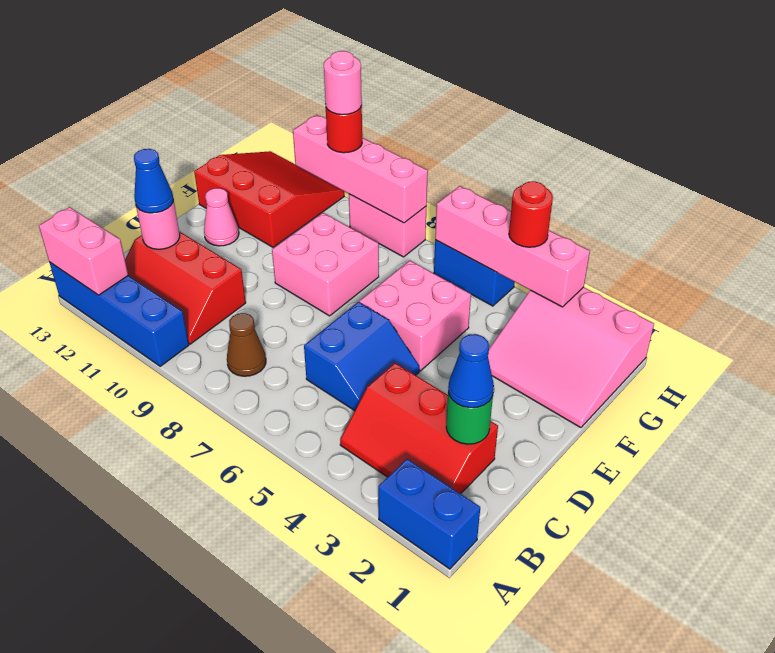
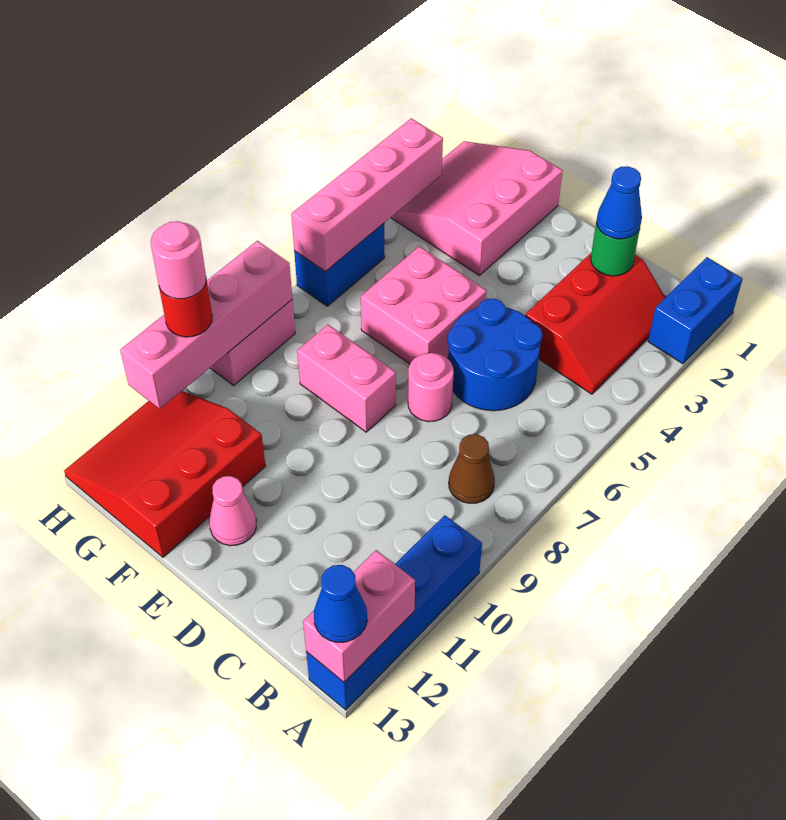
red slope B10:C12 level 1 top C -> none
blue slope C5:D6 level 1 top 6 -> blue round brick C5:D6 level 1
pink round brick C12 level 2 -> pink round brick D7 level 1
blue cone C12 level 3 -> blue cone A13 level 3
pink brick E8:F9 level 1 -> pink brick E8:F8 level 1
pink slope F1:H3 level 1 top H -> pink slope F1:H3 level 1 top F
red round brick H4 level 3 -> none

